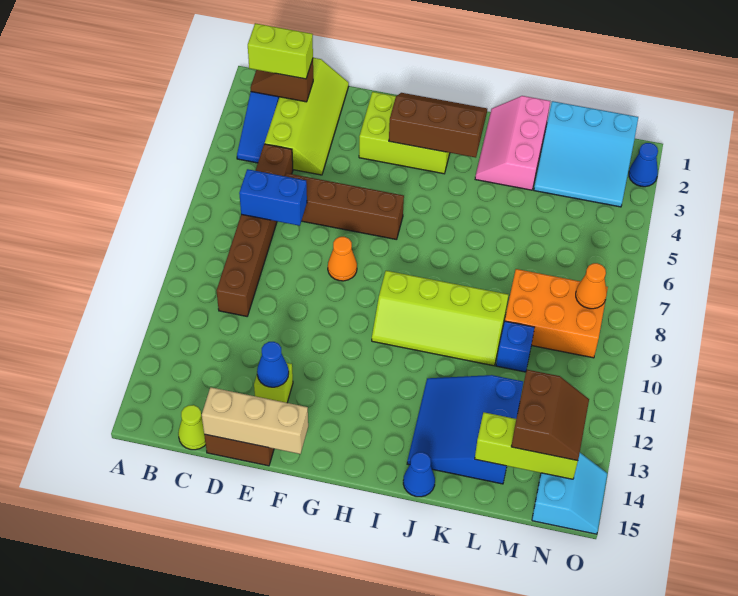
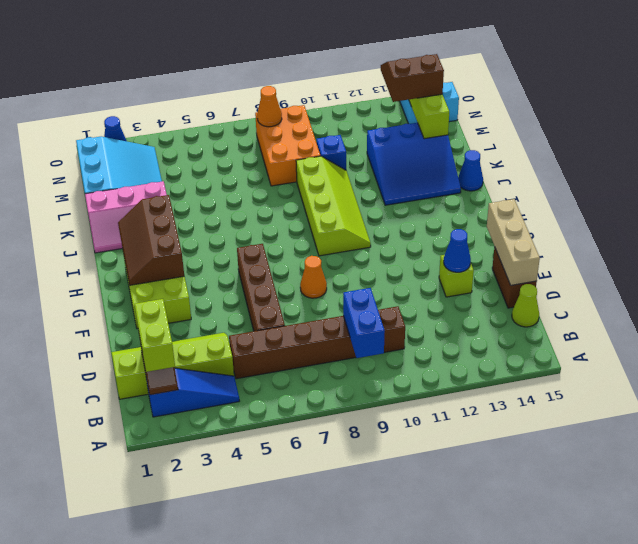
blue brick C7:D7 level 2 -> blue brick B9:C9 level 2

